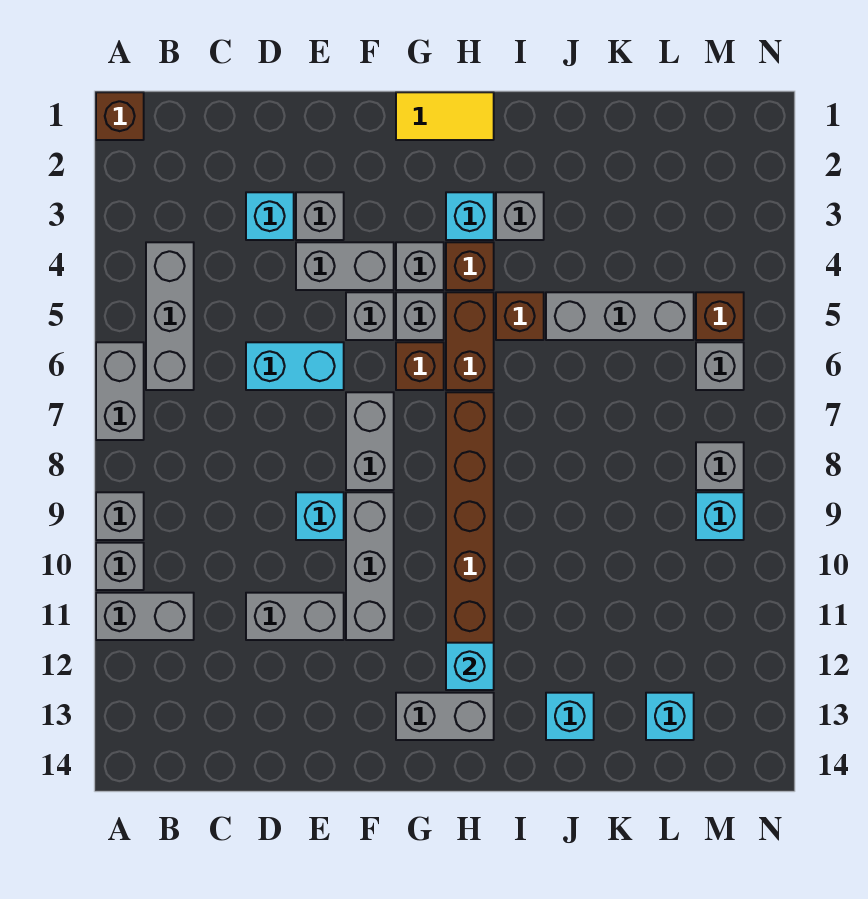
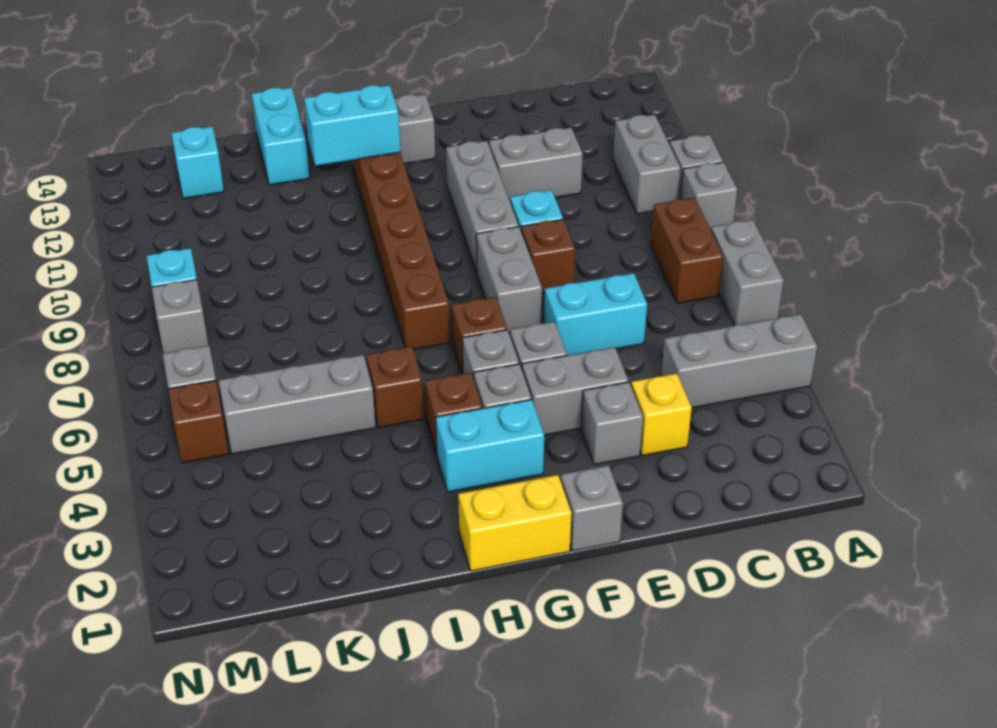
brown brick A1 level 1 -> brown brick E8 level 1
grey brick A11:B11 level 1 -> grey brick B10:B11 level 1
grey brick B4:B6 level 1 -> grey brick A4:C4 level 1
cyan brick D3 level 1 -> yellow brick D3 level 1
yellow tile G1:H1 level 1 -> yellow brick G1:H1 level 1
cyan brick H3 level 1 -> cyan brick G3:H3 level 1
brown brick H5:H6 level 1 -> brown brick B7:B8 level 1
cyan brick H12 level 2 -> cyan brick H12:I12 level 2
grey brick I3 level 1 -> grey brick F1 level 1
cyan brick J13 level 1 -> cyan brick J13:J14 level 1

